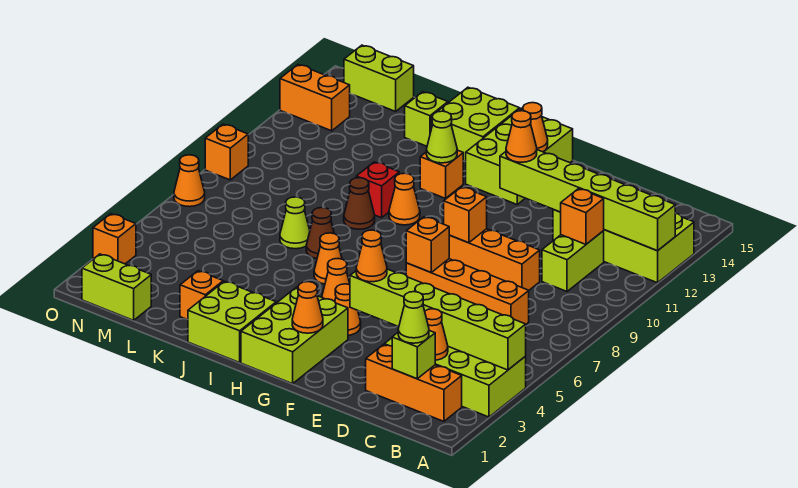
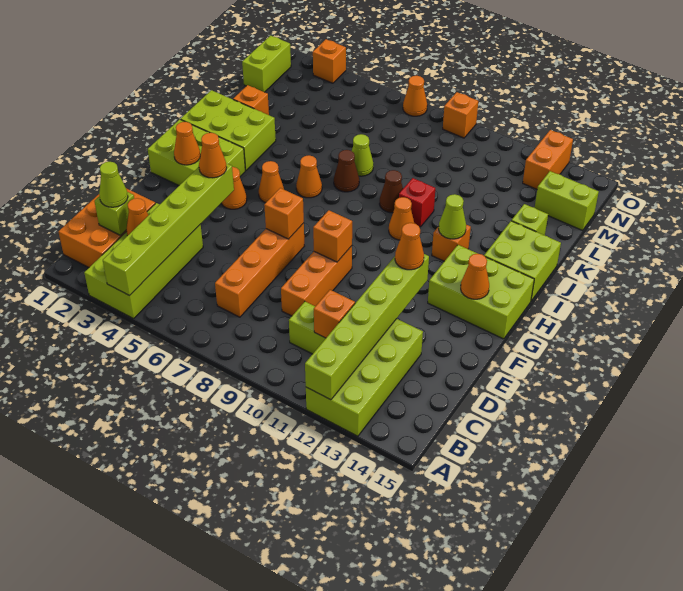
orange brick B2:D2 level 1 -> orange brick B1:D2 level 1
lime brick I1:J2 level 1 -> lime brick I1:J3 level 1
lime brick M15:N15 level 1 -> lime brick M14:M15 level 1

